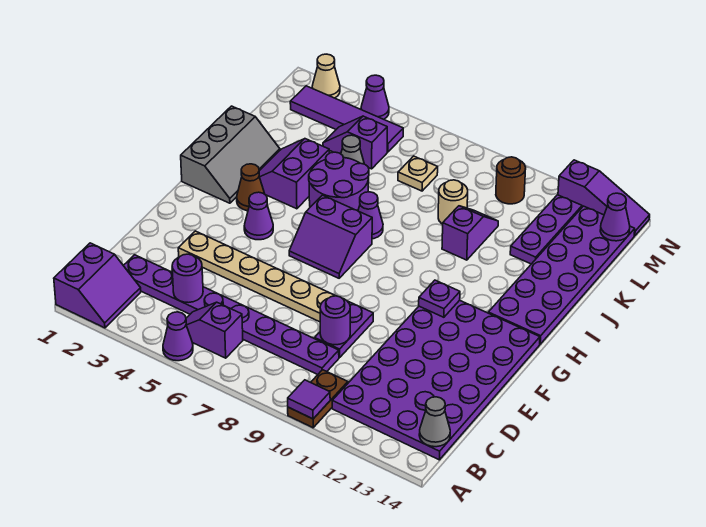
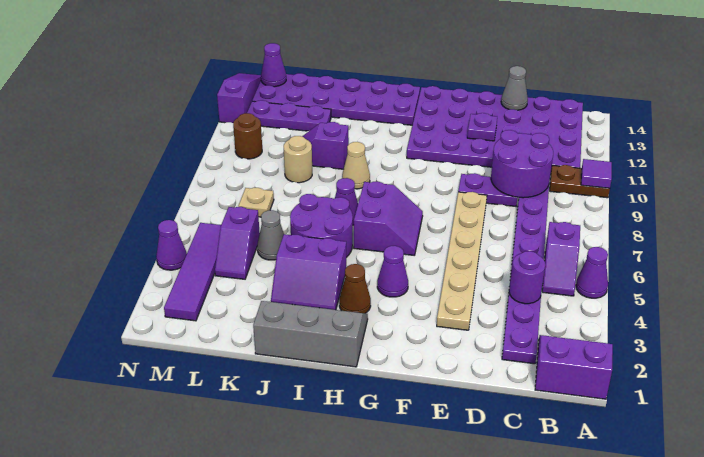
grey cone B14 level 2 -> grey cone D14 level 2
purple round brick D9 level 2 -> purple round brick C9:D10 level 2
purple plate G11 level 2 -> purple plate E12 level 2
tan cone N2 level 1 -> tan cone I9 level 1

